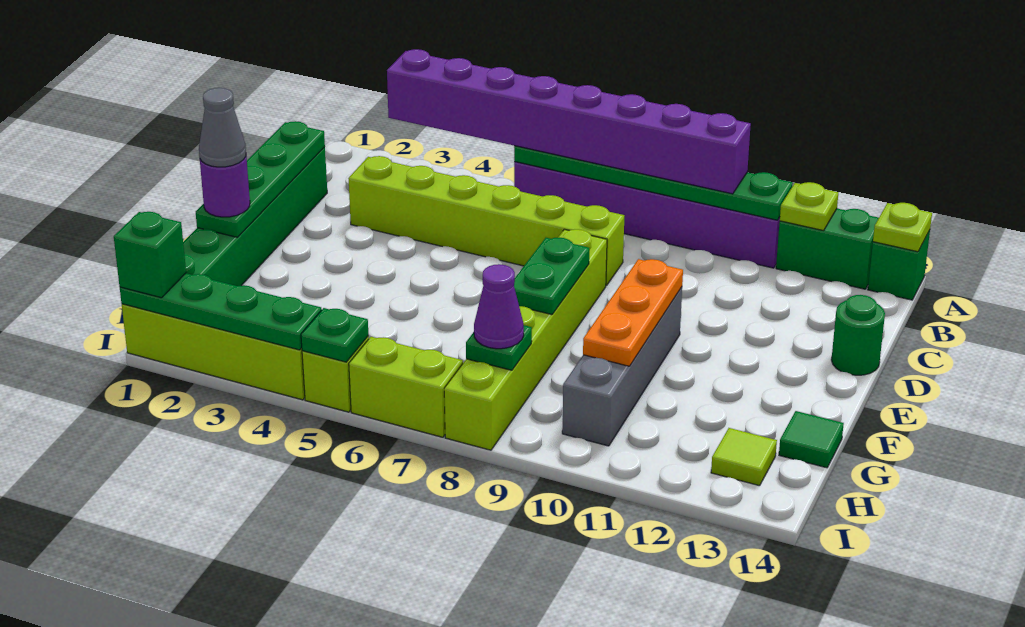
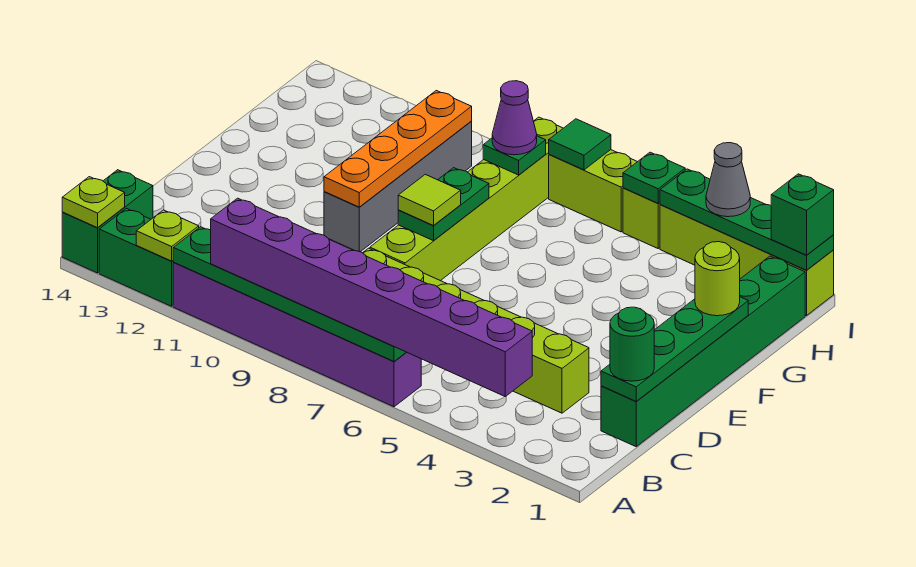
green brick A14 level 1 -> green brick A14:B14 level 1
green round brick D14 level 1 -> green round brick C1 level 3
orange plate E10:G10 level 2 -> orange plate E10:H10 level 2
purple round brick F1 level 3 -> lime round brick F1 level 3
grey cone F1 level 4 -> grey cone I3 level 3
green tile G14 level 1 -> green tile I7 level 2
lime tile H13 level 1 -> lime tile E8 level 3

